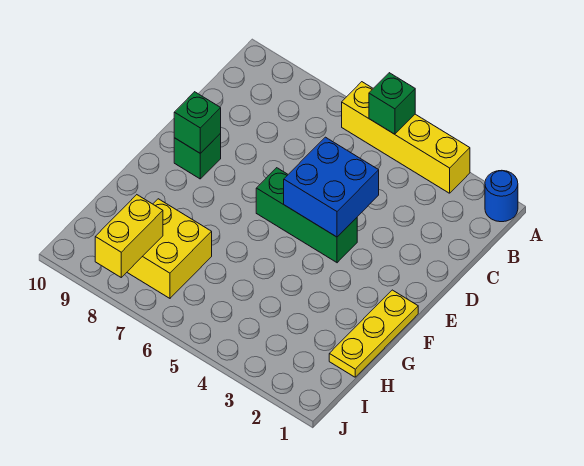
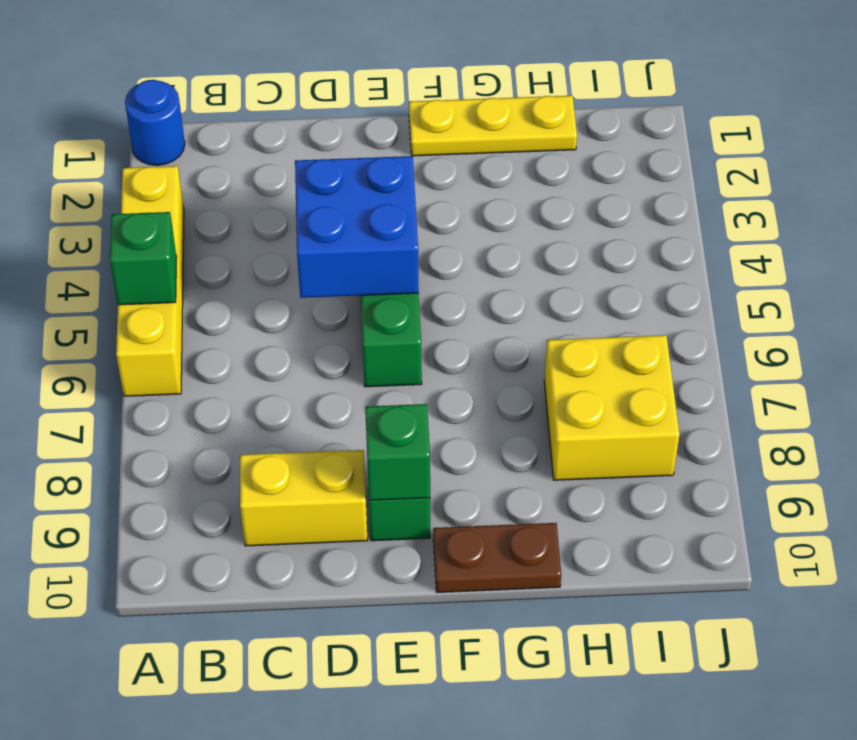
none -> brown plate F10:G10 level 1
yellow brick I8:J8 level 2 -> yellow brick C9:D9 level 1

